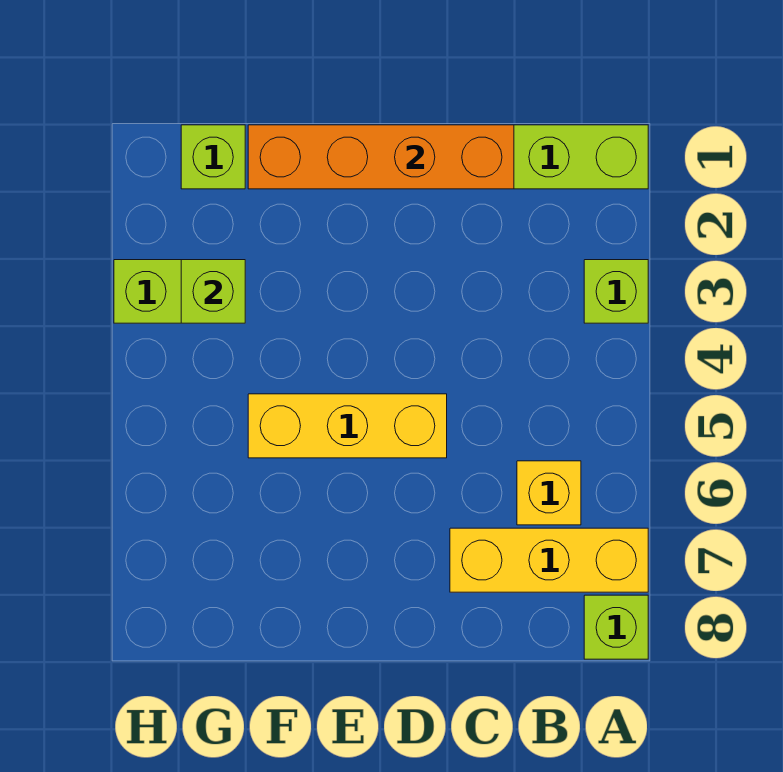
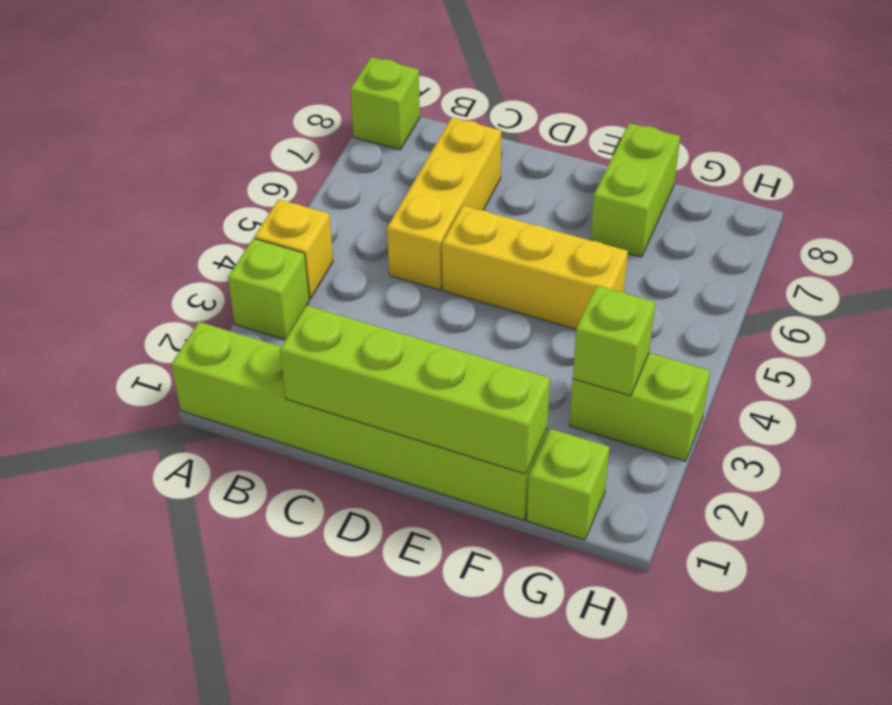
yellow brick A7:C7 level 1 -> yellow brick C5:C7 level 1
yellow brick B6 level 1 -> yellow brick A4 level 1
orange brick C1:F1 level 2 -> lime brick C1:F1 level 2
none -> lime brick F7:F8 level 1

